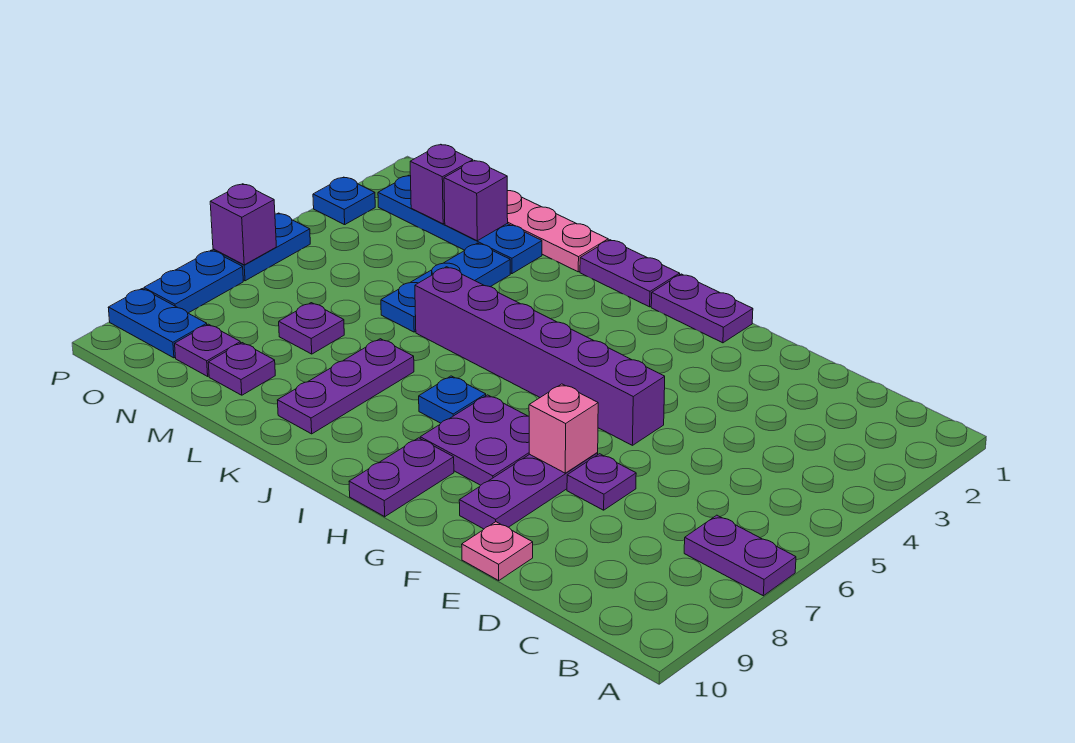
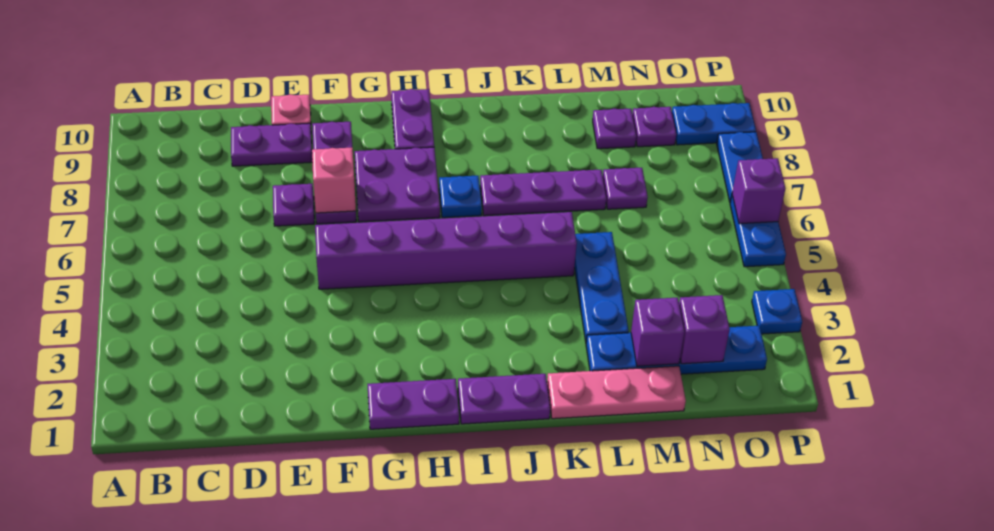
purple plate A7:B7 level 1 -> purple plate D9:E9 level 1
purple plate K7:K9 level 1 -> purple plate J7:L7 level 1

